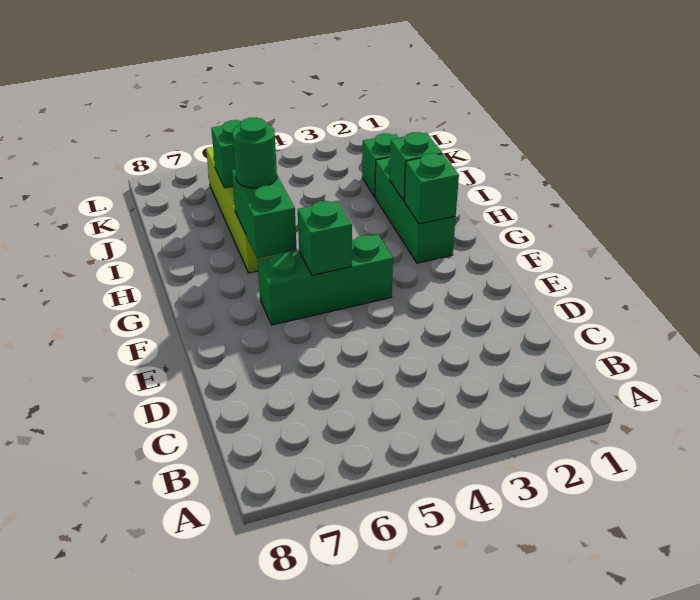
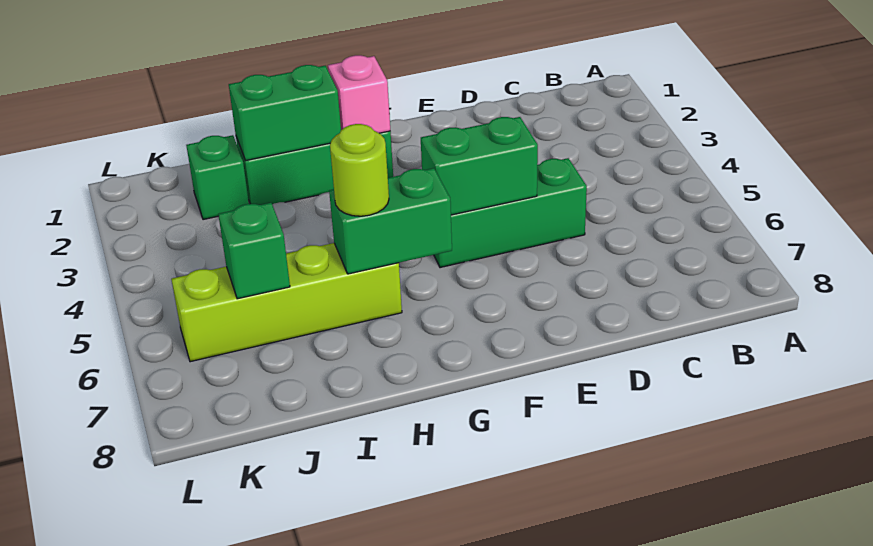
green brick F4:F6 level 1 -> green brick D5:F5 level 1
green brick F5 level 2 -> green brick E5:F5 level 2
green brick G2 level 2 -> pink brick G2 level 2
green brick H2 level 2 -> green brick H2:I2 level 2
green round brick H6 level 3 -> lime round brick H6 level 3

